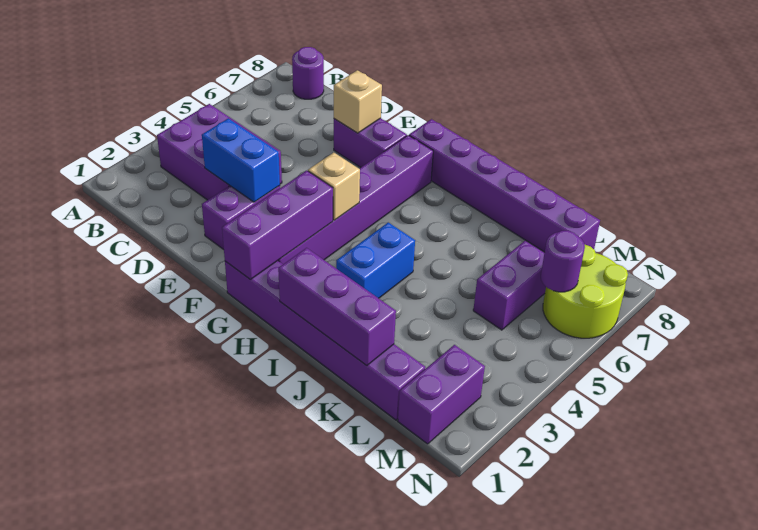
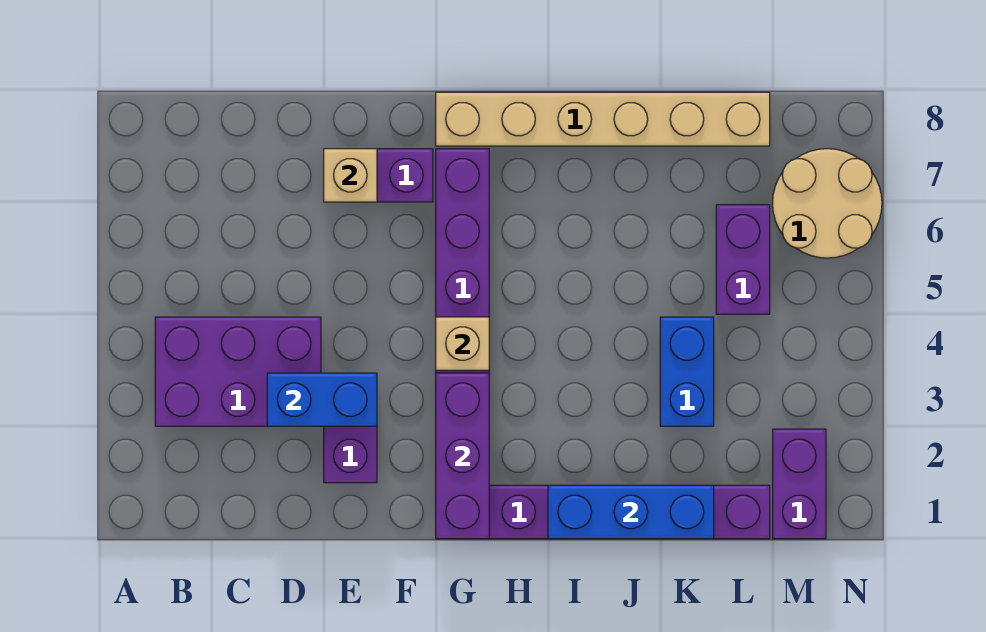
purple round brick B8 level 1 -> none
purple brick G8:L8 level 1 -> tan brick G8:L8 level 1
purple brick I1:K1 level 2 -> blue brick I1:K1 level 2
blue brick I3:I4 level 1 -> blue brick K3:K4 level 1
lime round brick M6:N7 level 1 -> tan round brick M6:N7 level 1
purple round brick M6 level 2 -> none

